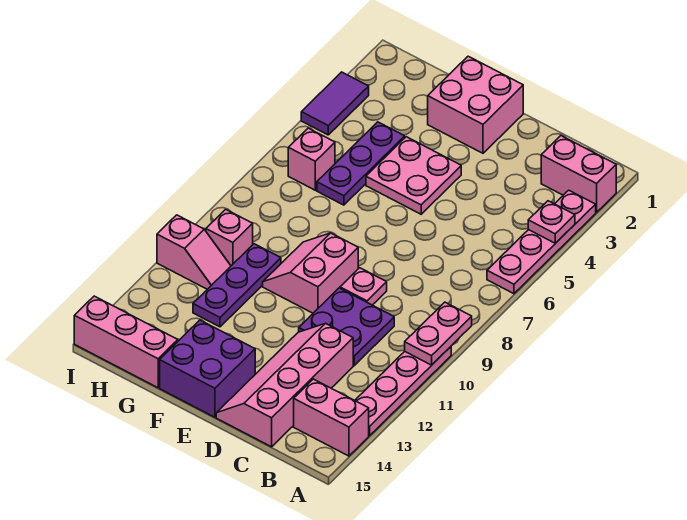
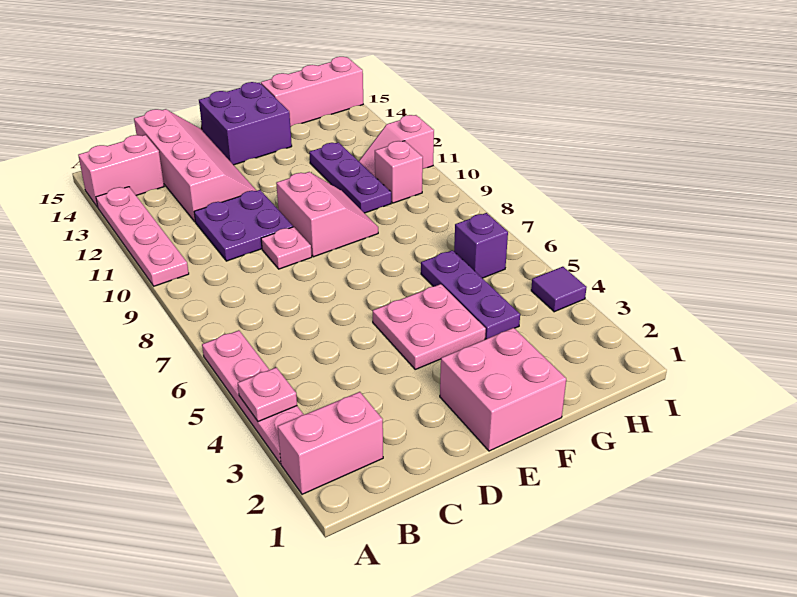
pink plate A9:A10 level 2 -> none
pink brick H6 level 1 -> purple brick H6 level 1
purple tile I3:I4 level 1 -> purple tile I4 level 1

